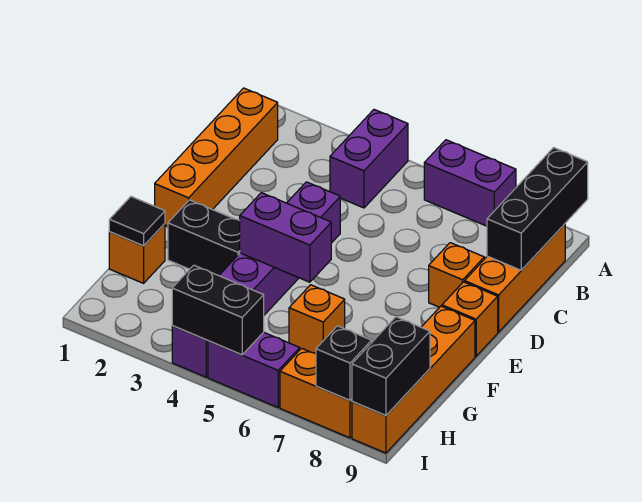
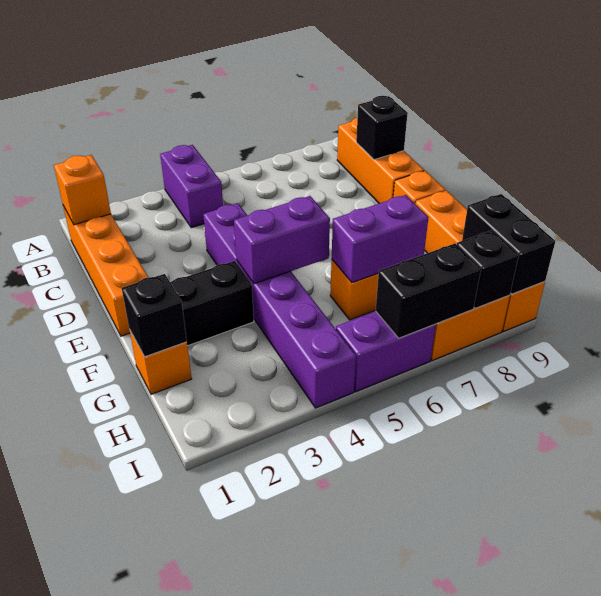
purple brick A6:A7 level 1 -> purple brick G6:G7 level 2
black brick A9:C9 level 2 -> black brick C9 level 2
orange brick D8 level 1 -> orange brick B1 level 2
black tile G1 level 2 -> black brick G1 level 2
black brick I4:I5 level 2 -> black brick I6:I7 level 2

